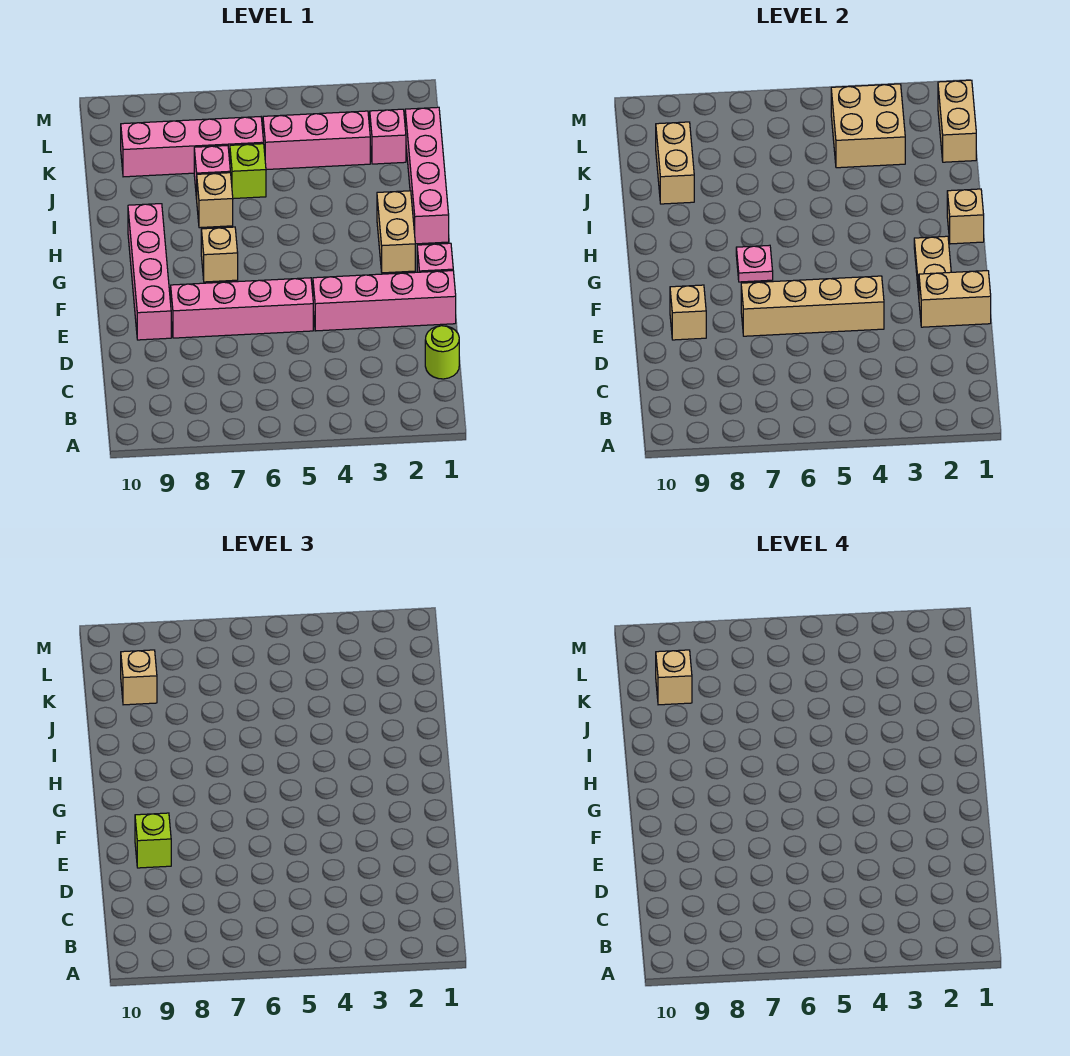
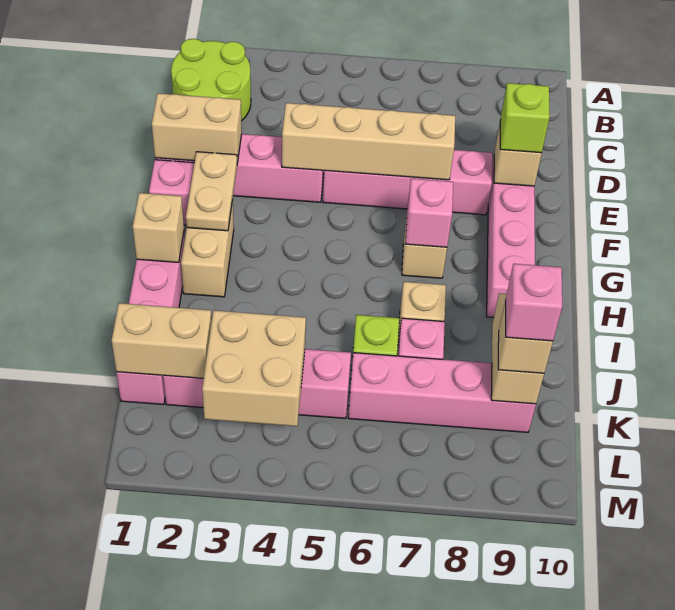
lime round brick C1 level 1 -> lime round brick B1:C2 level 1
pink plate G7 level 2 -> pink brick G7 level 2
tan brick K1:L1 level 2 -> tan brick K1:K2 level 2
tan brick K9 level 4 -> pink brick K9 level 4

